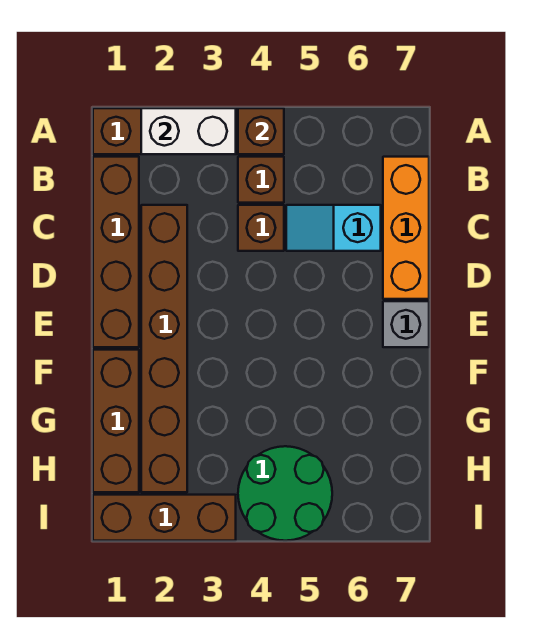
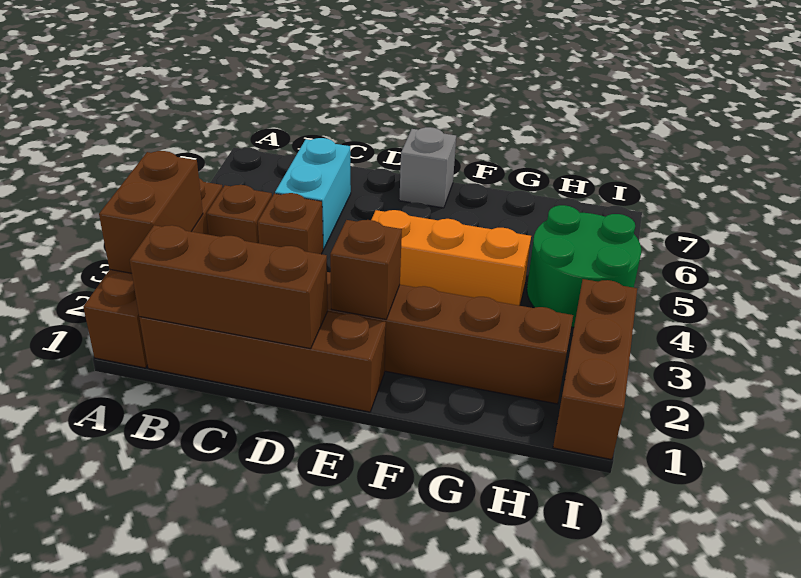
white brick A2:A3 level 2 -> brown brick A2:A3 level 2
brown brick A4 level 2 -> brown brick E2 level 2
orange brick B7:D7 level 1 -> orange brick E4:G4 level 1
cyan slope C5:C6 level 1 top 6 -> cyan brick C5:C6 level 1
brown brick F1:H1 level 1 -> brown brick B1:D1 level 2

